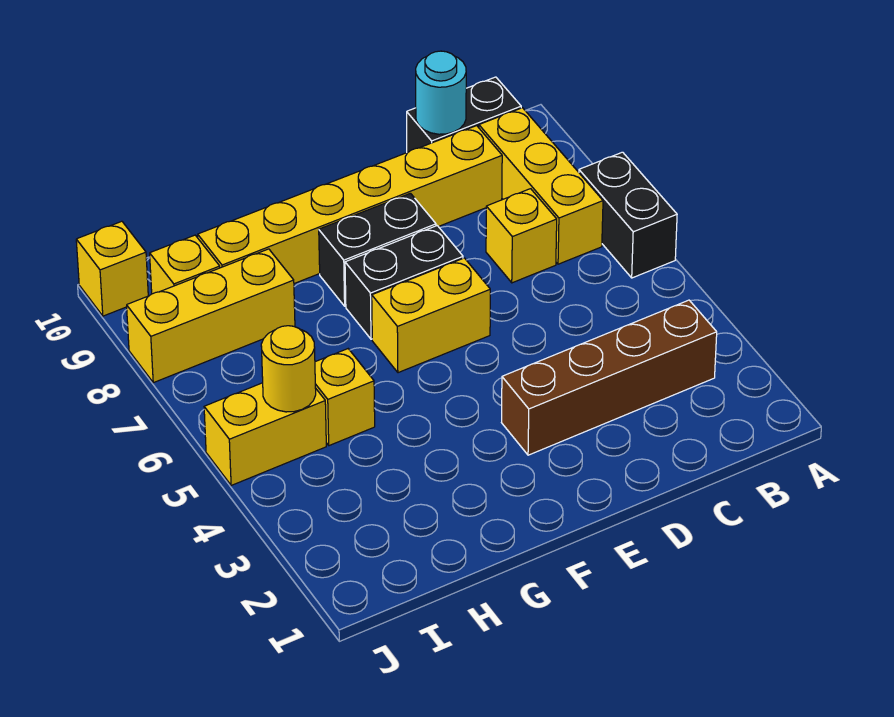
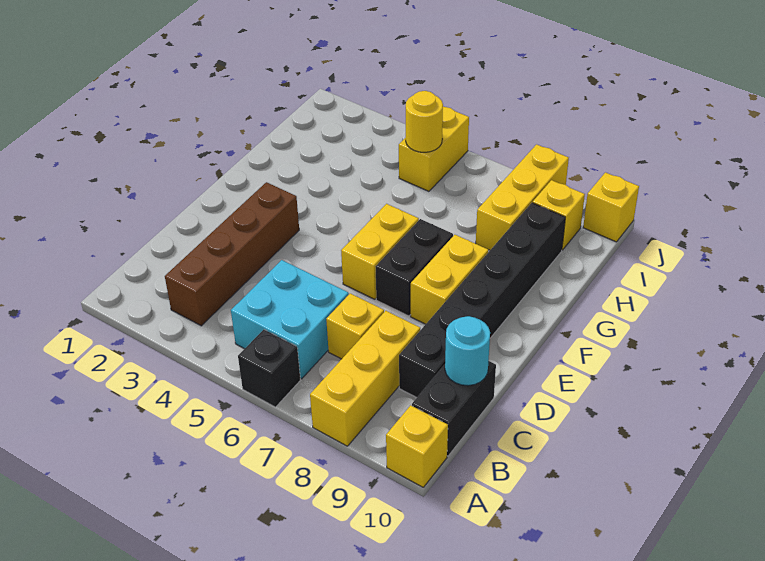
black brick A6:A7 level 1 -> black brick A6 level 1
none -> cyan brick B5:C6 level 1
yellow brick B7:B9 level 1 -> yellow brick A8:C8 level 1
yellow brick C9:H9 level 1 -> black brick C9:H9 level 1
black brick E8:F8 level 1 -> yellow brick E8:F8 level 1
yellow brick H5 level 1 -> yellow brick A10 level 1

